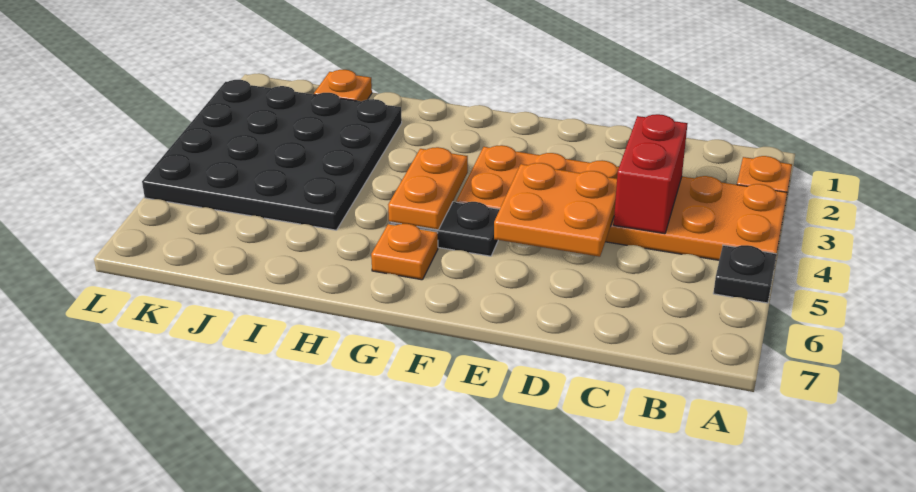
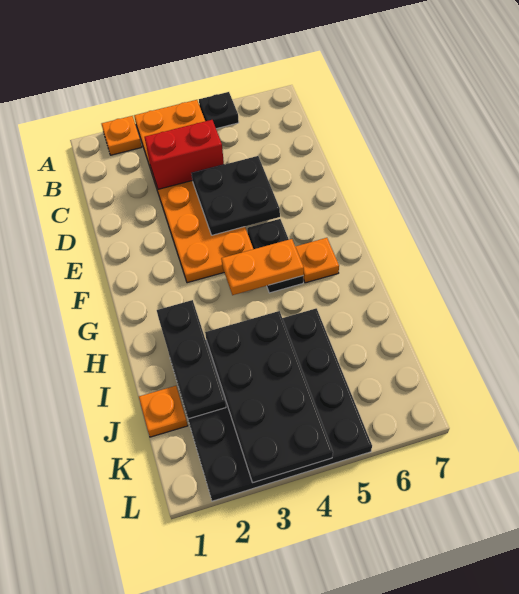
orange plate D4:E5 level 2 -> black plate D4:E5 level 2
none -> black plate H2:J2 level 2
none -> black plate I3:L4 level 2

